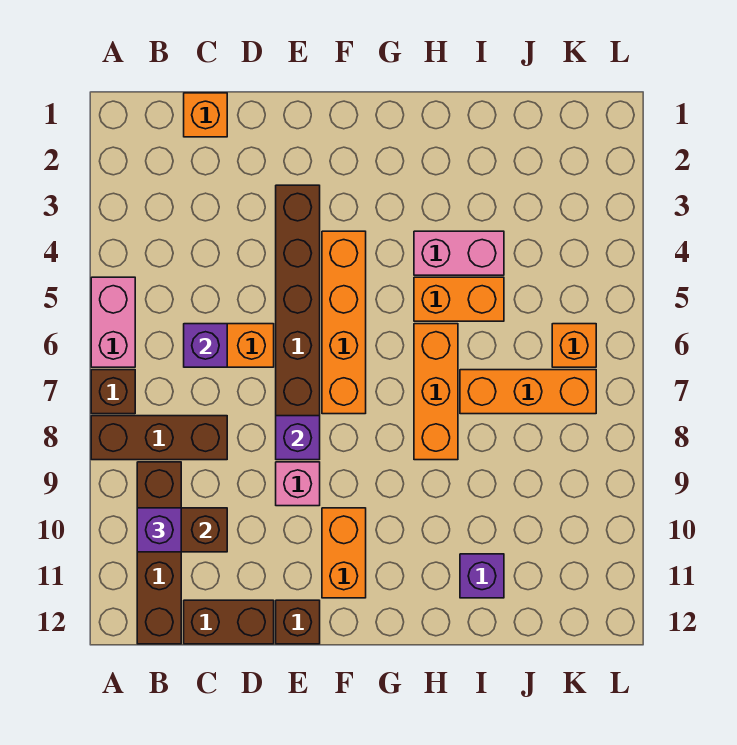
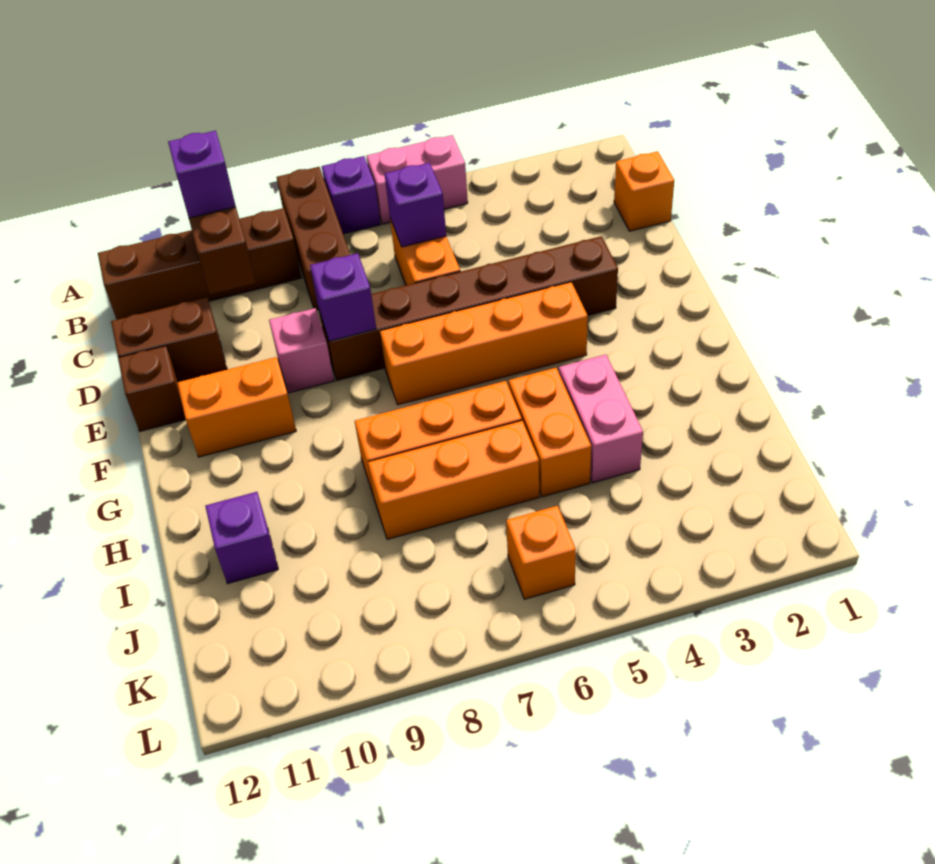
brown brick A7 level 1 -> purple brick A7 level 1
brown brick C12:D12 level 1 -> brown brick D11:D12 level 1
orange brick I7:K7 level 1 -> orange brick I6:I8 level 1

